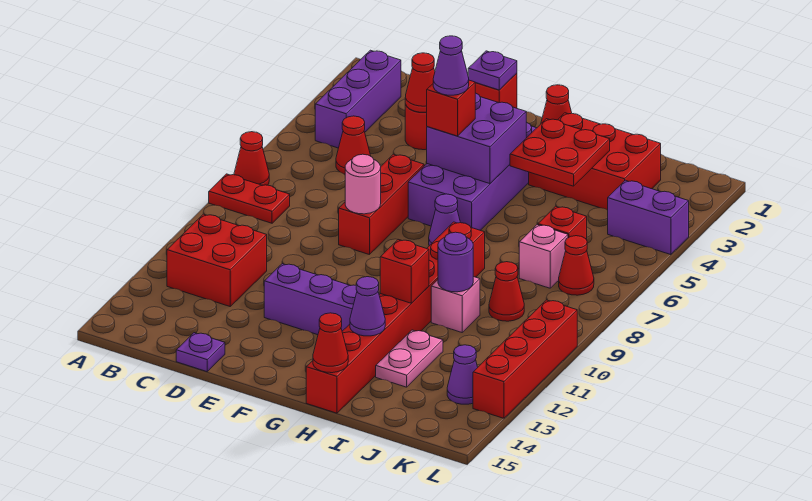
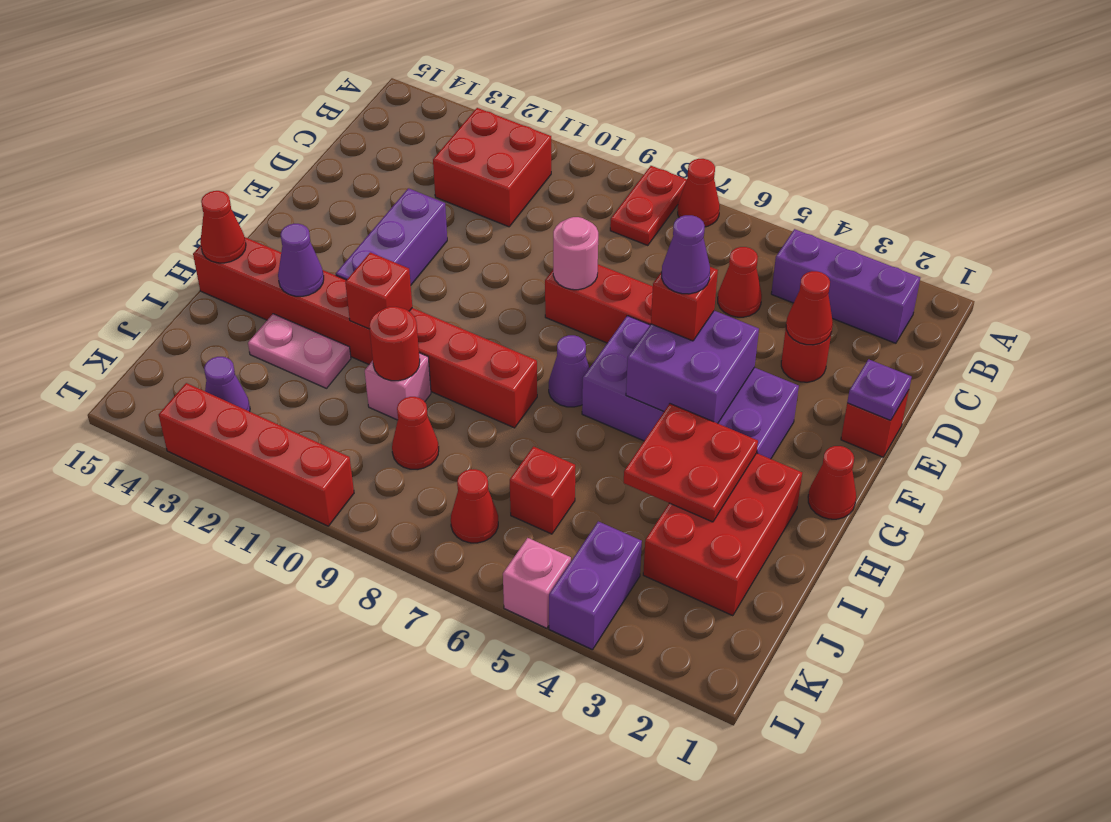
purple plate D15 level 1 -> none
purple round brick I10 level 2 -> red round brick I10 level 2
pink brick J7 level 1 -> pink brick L5 level 1

